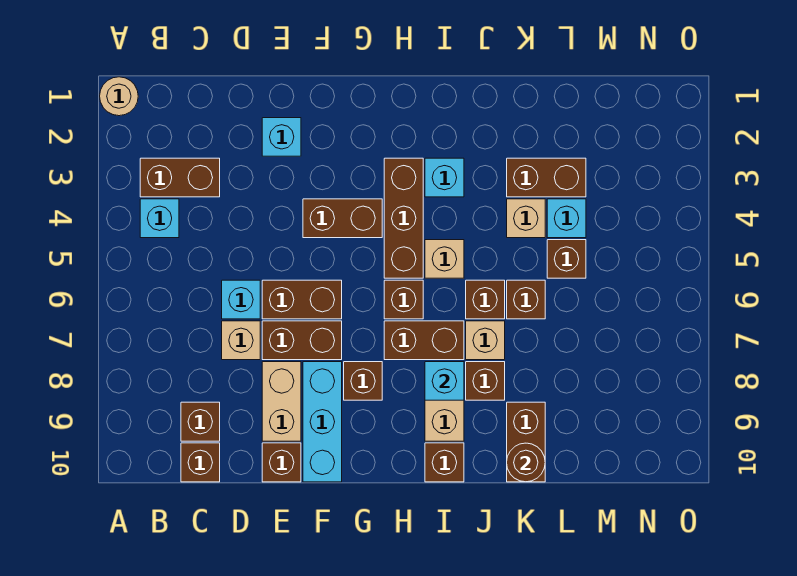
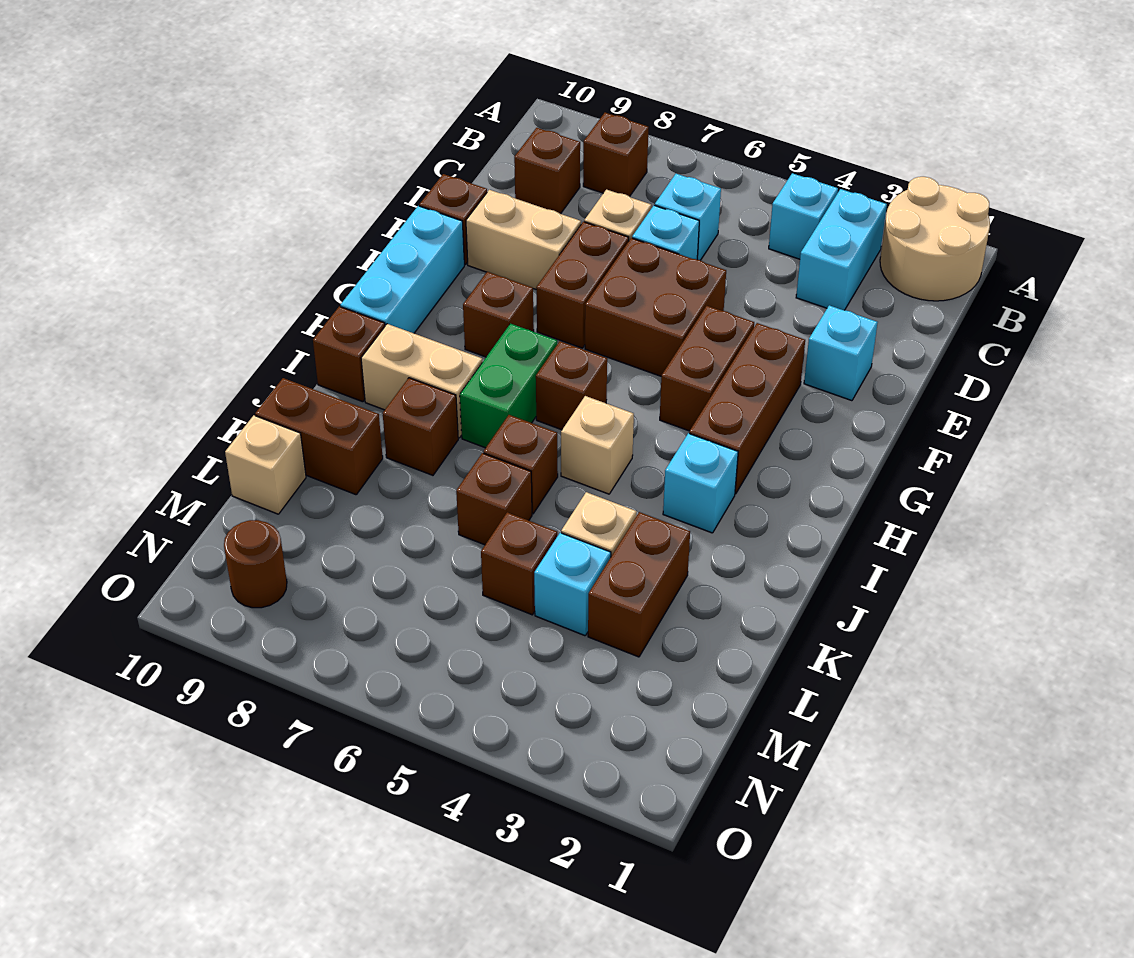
tan round brick A1 level 1 -> tan round brick A1:B2 level 1
brown brick B3:C3 level 1 -> cyan brick B3:C3 level 1
brown brick C10 level 1 -> brown brick B8 level 1
brown brick E6:F6 level 1 -> brown brick E5:F6 level 1
cyan brick F8:F10 level 1 -> cyan brick F10:H10 level 1
brown brick H3:H5 level 1 -> brown brick F3:H3 level 1
brown brick H7:I7 level 1 -> green brick H7:I7 level 1
cyan brick I8 level 2 -> cyan brick C6 level 1
tan brick J7 level 1 -> tan brick L10 level 1
brown round brick K10 level 2 -> brown round brick N9 level 1

